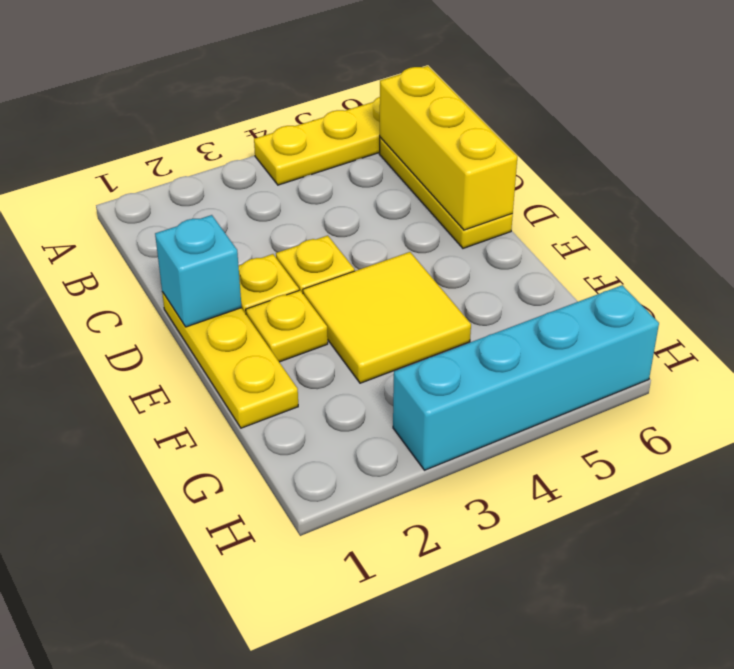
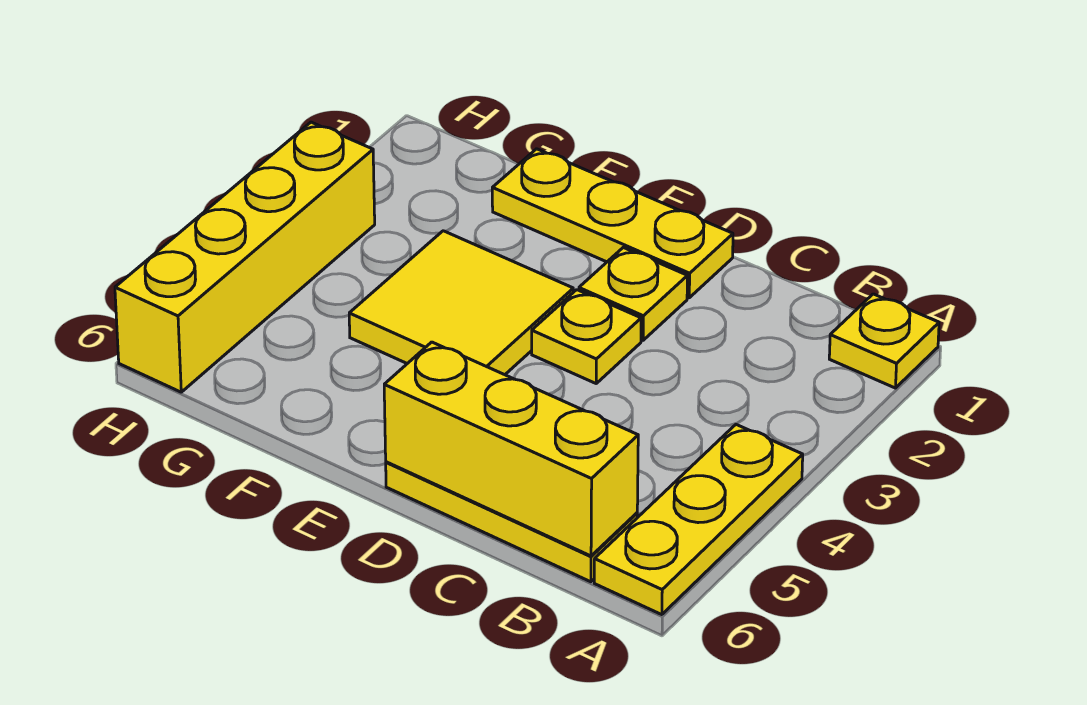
cyan brick D1 level 2 -> none
yellow plate E2 level 1 -> yellow plate A1 level 1
cyan brick H3:H6 level 1 -> yellow brick H3:H6 level 1

